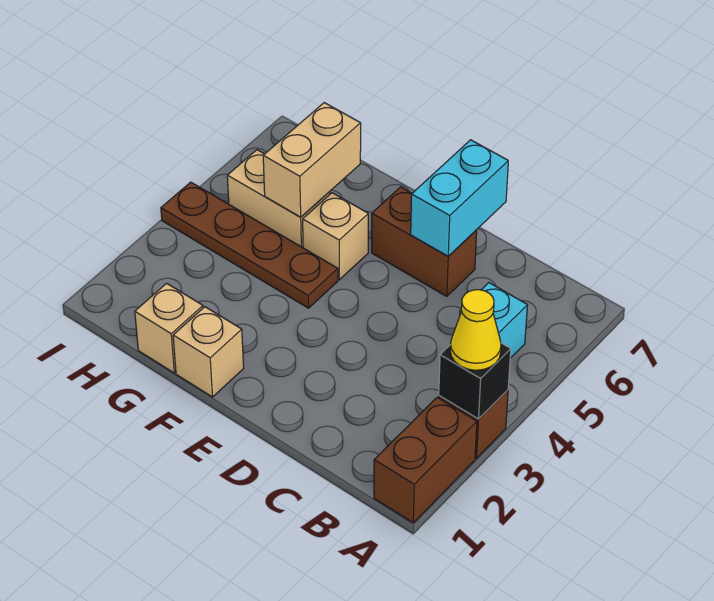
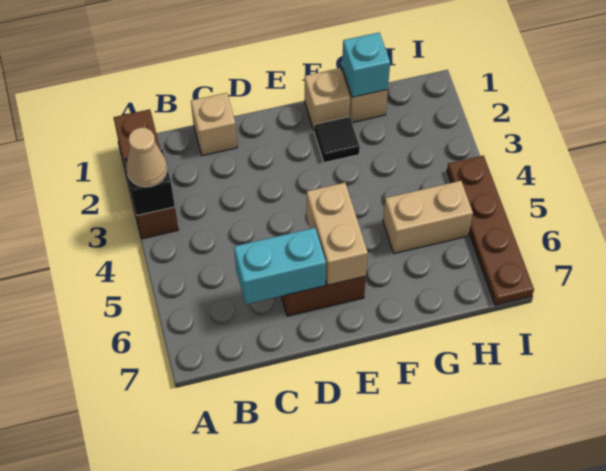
yellow cone A3 level 3 -> tan cone A3 level 3
cyan brick B5 level 1 -> cyan brick G1 level 2
cyan brick D6:D7 level 2 -> cyan brick C6:D6 level 2
none -> black tile F2 level 1
brown plate F4:I4 level 1 -> brown plate I4:I7 level 1
tan brick F5 level 1 -> tan brick C1 level 1
tan brick G5:G6 level 2 -> tan brick E5:E6 level 2

